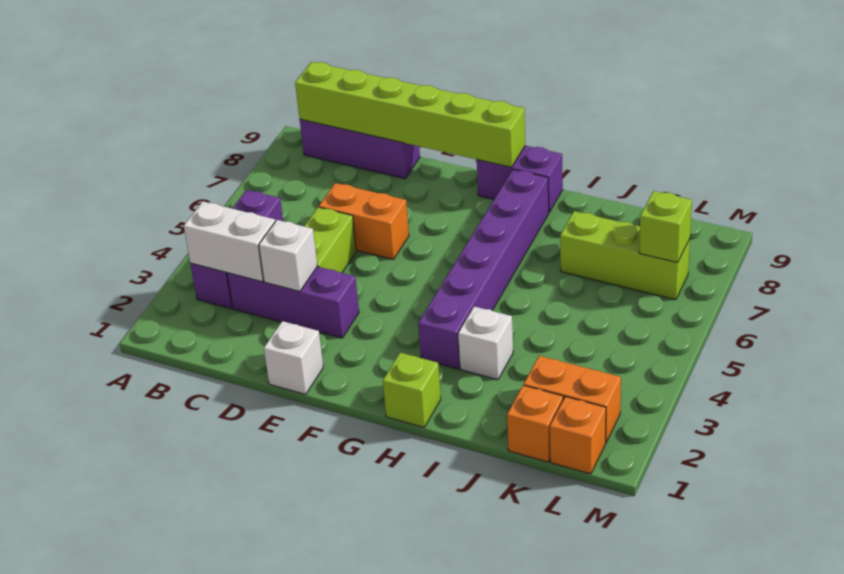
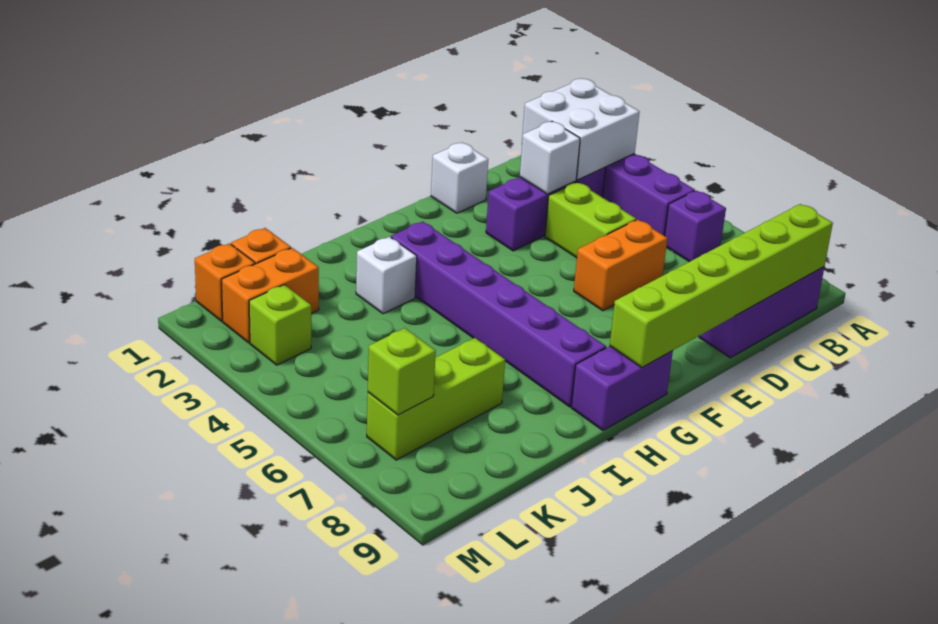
white brick B3:C3 level 2 -> white brick B2:C3 level 2
none -> purple brick B6 level 1
lime brick H1 level 1 -> lime brick L3 level 1

